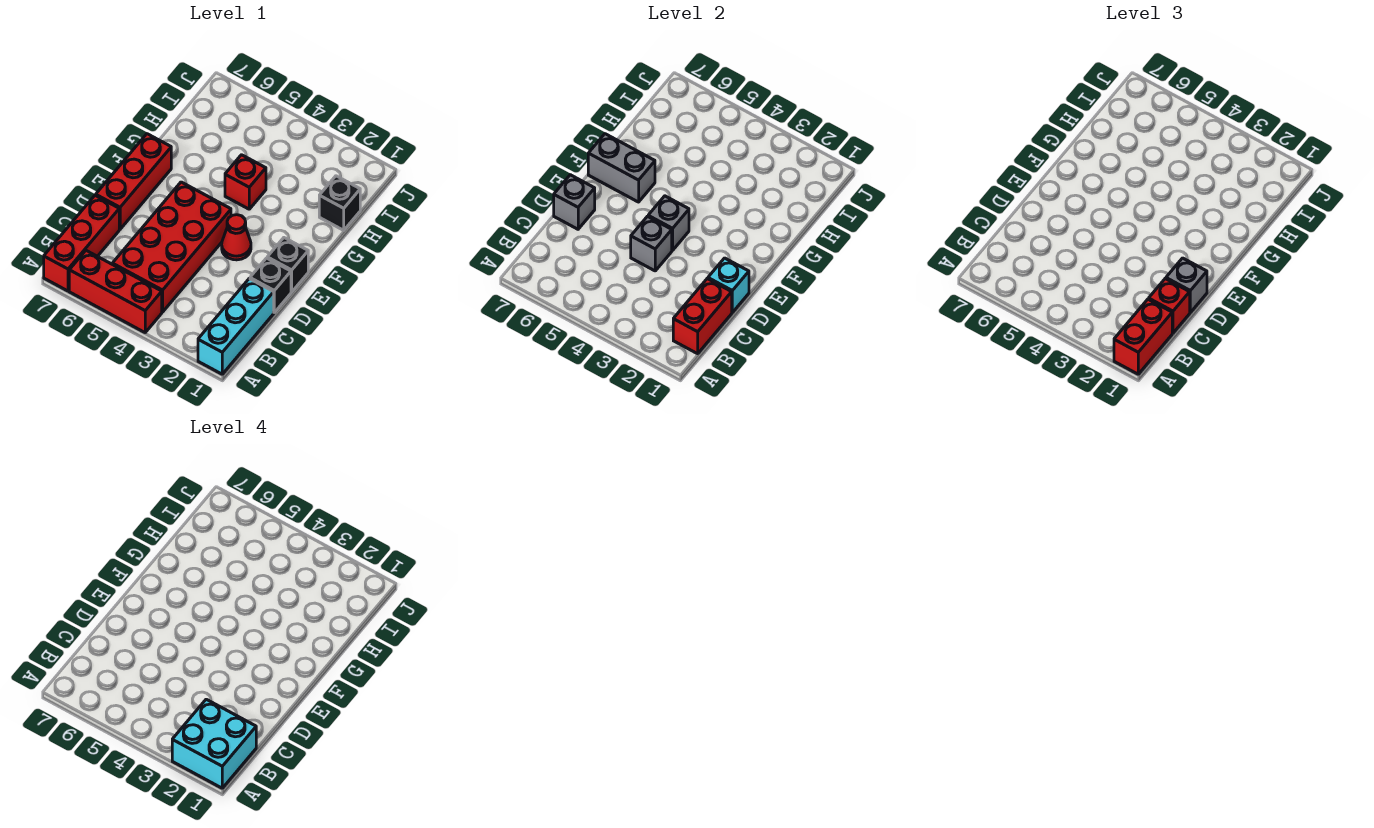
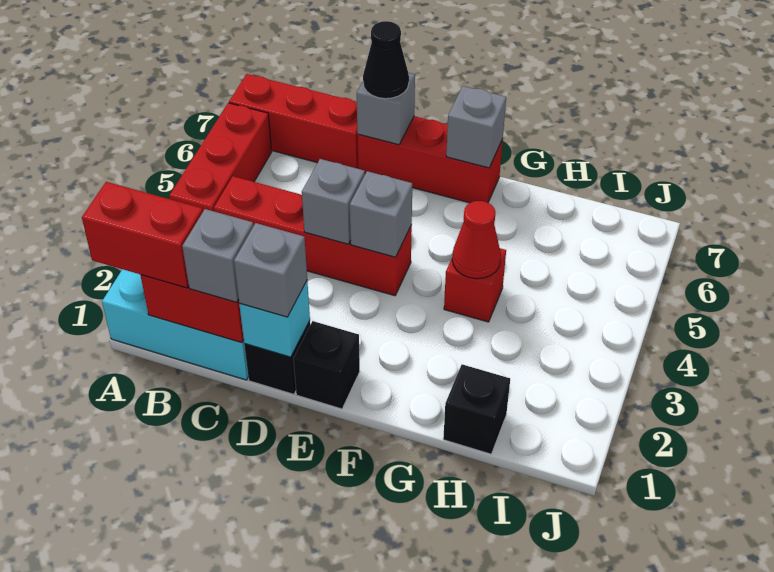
cyan brick A1:B2 level 4 -> none
red brick B4:E5 level 1 -> red brick B4:E4 level 1
red brick C1 level 3 -> grey brick C1 level 3
none -> black cone D7 level 3
red cone E3 level 1 -> red cone G4 level 2
grey brick F6:F7 level 2 -> grey brick F7 level 2

